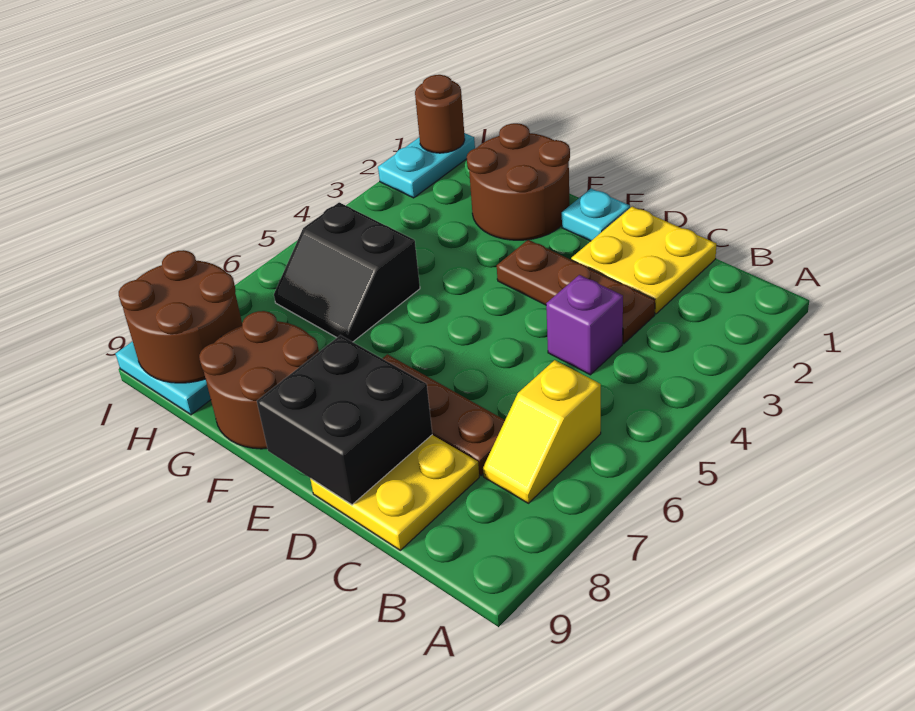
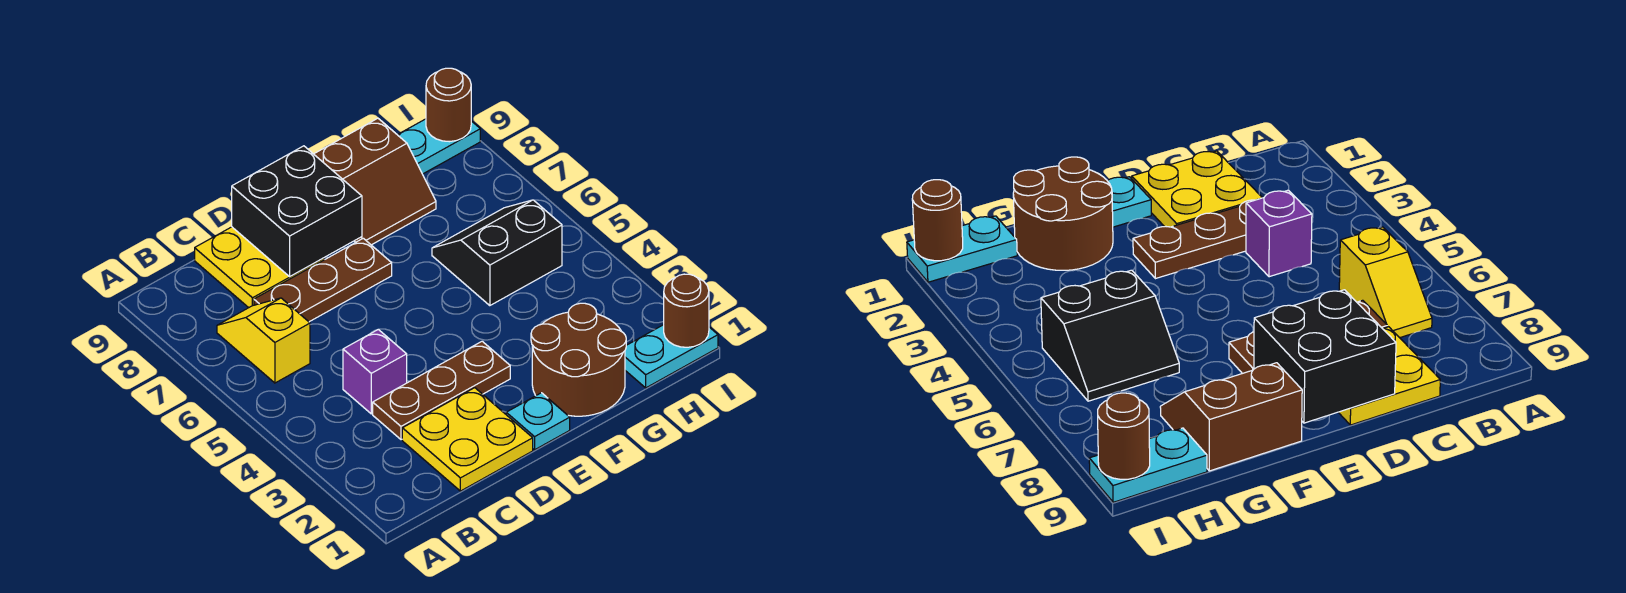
brown round brick F8:G9 level 1 -> brown slope F8:G9 level 1 top 9
brown round brick H8:I9 level 2 -> brown round brick I9 level 2
cyan plate I1:I2 level 1 -> cyan plate H1:I1 level 1

